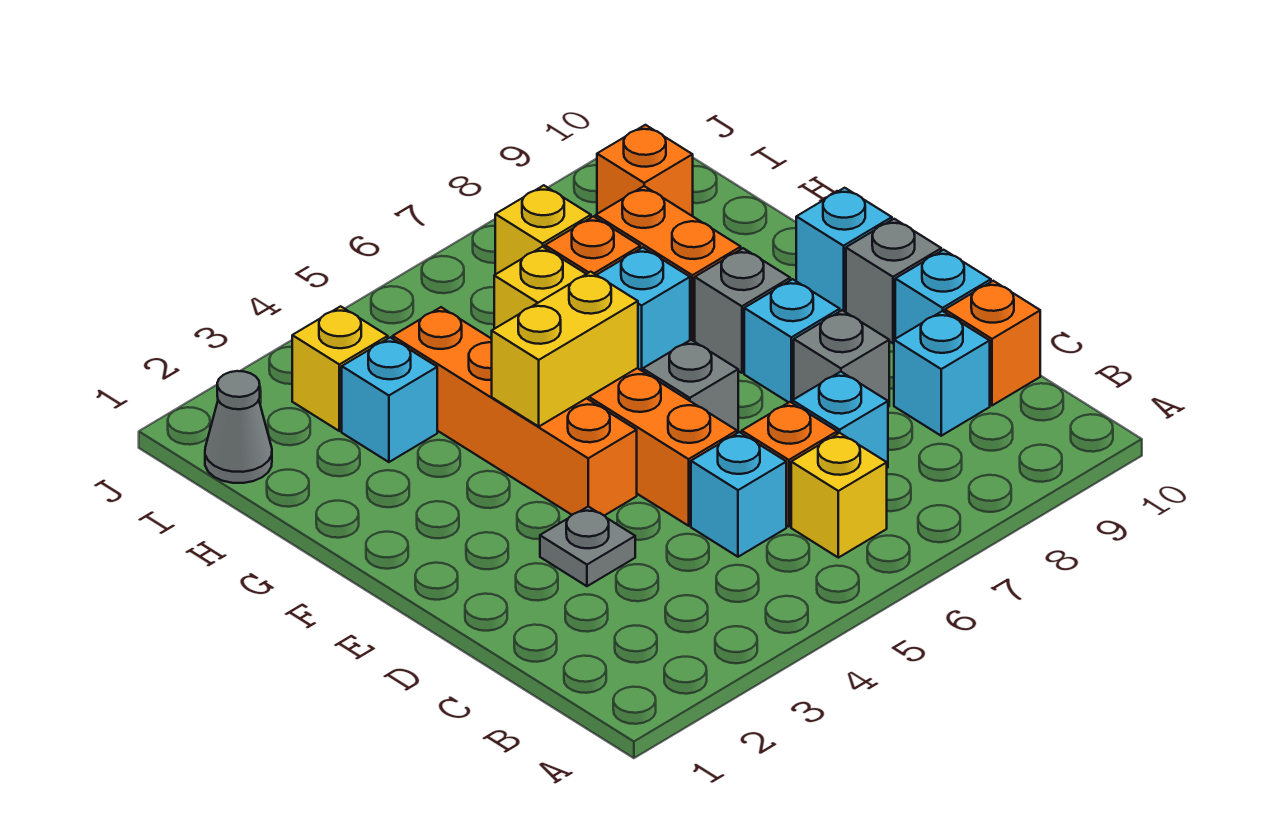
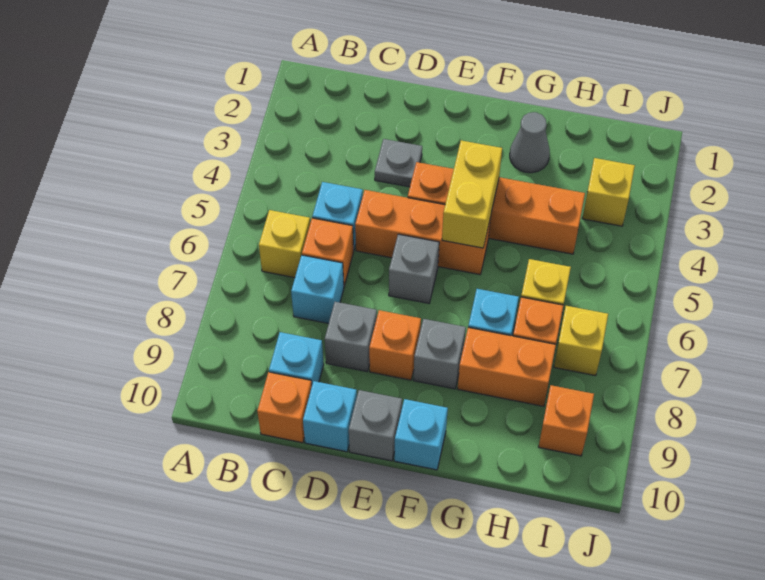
cyan brick E8 level 1 -> orange brick E8 level 1
cyan brick H3 level 1 -> none
grey cone I1 level 1 -> grey cone G2 level 1

